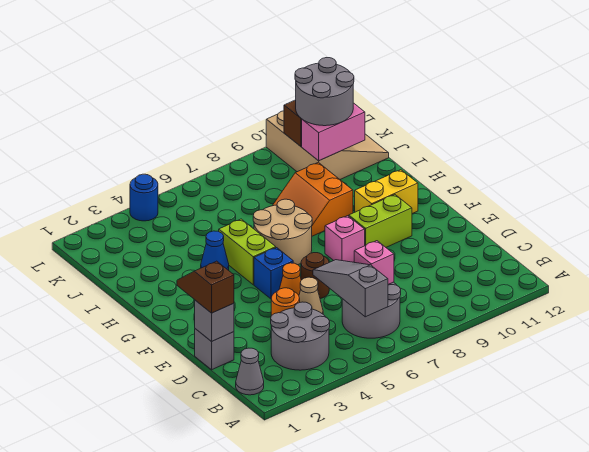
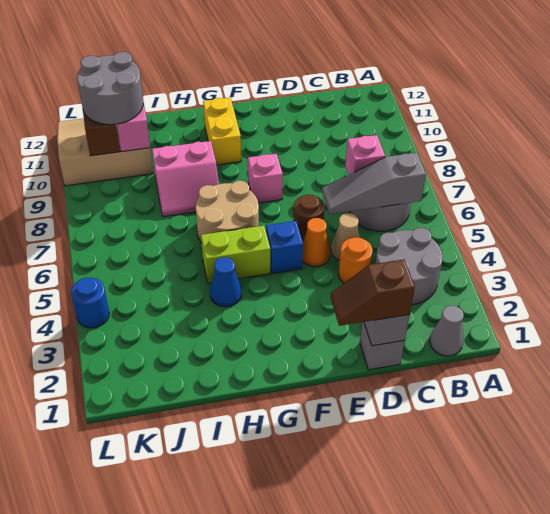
lime brick F9:F10 level 1 -> none
orange slope H8:I9 level 1 top 9 -> pink slope H8:I9 level 1 top 9

